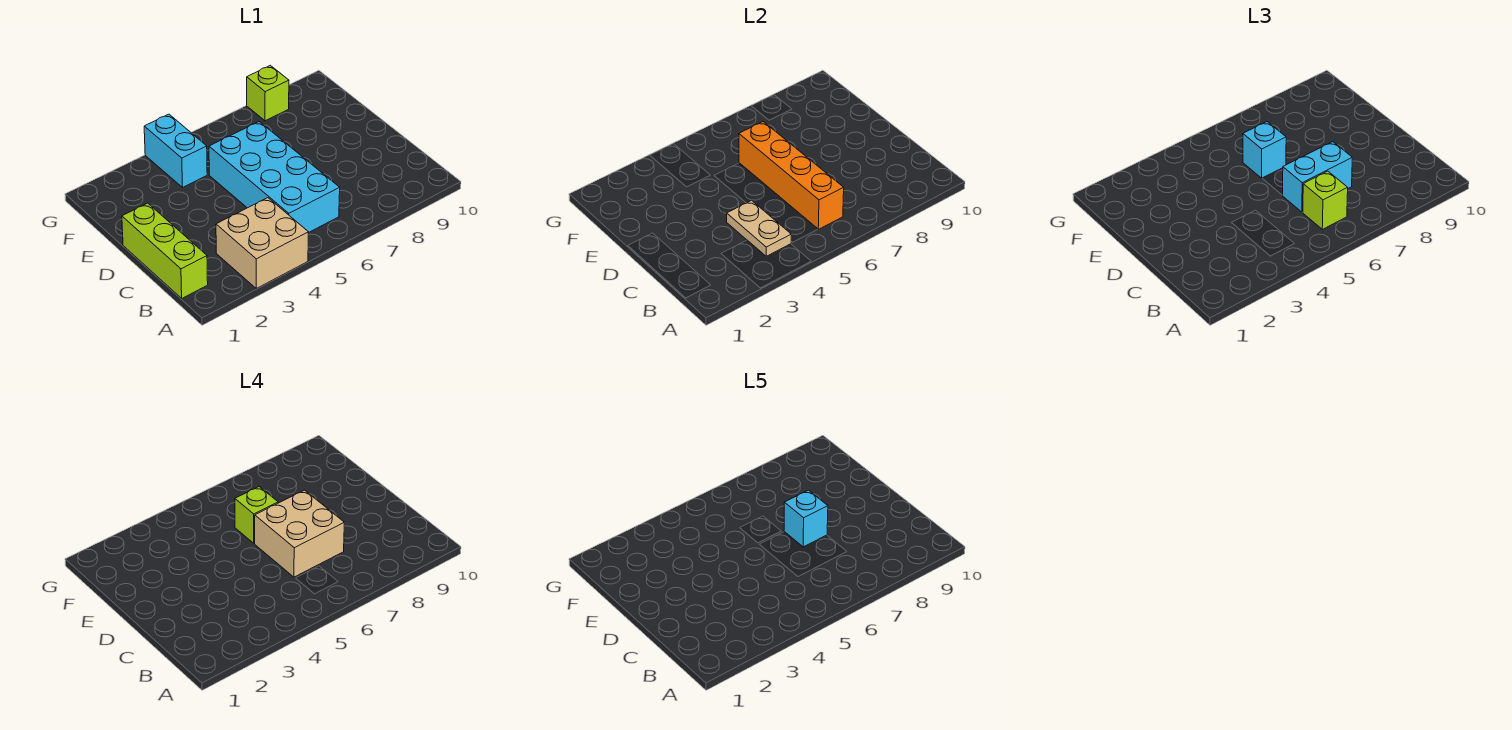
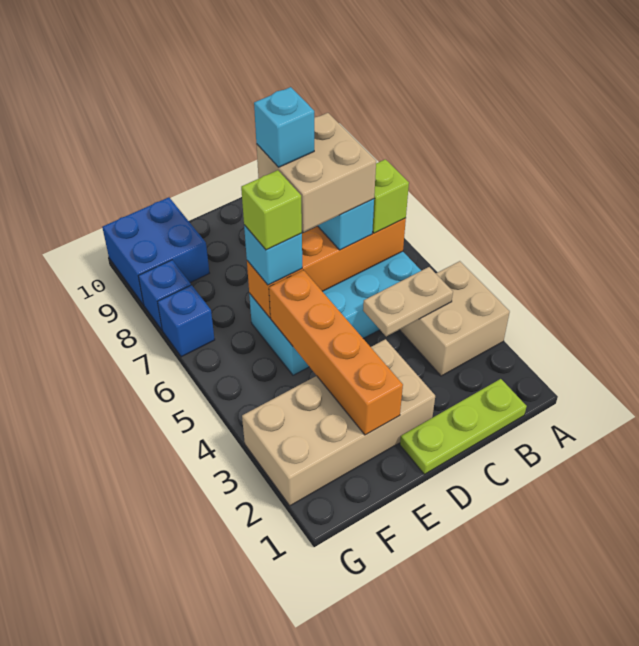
lime brick B1:D1 level 1 -> lime plate B1:D1 level 1
none -> tan brick D2:G3 level 1
none -> orange brick E2:E5 level 2
cyan brick F4:G4 level 1 -> none
none -> blue brick F9:G10 level 1
none -> blue brick G7 level 1
lime brick G8 level 1 -> blue brick G8 level 1

